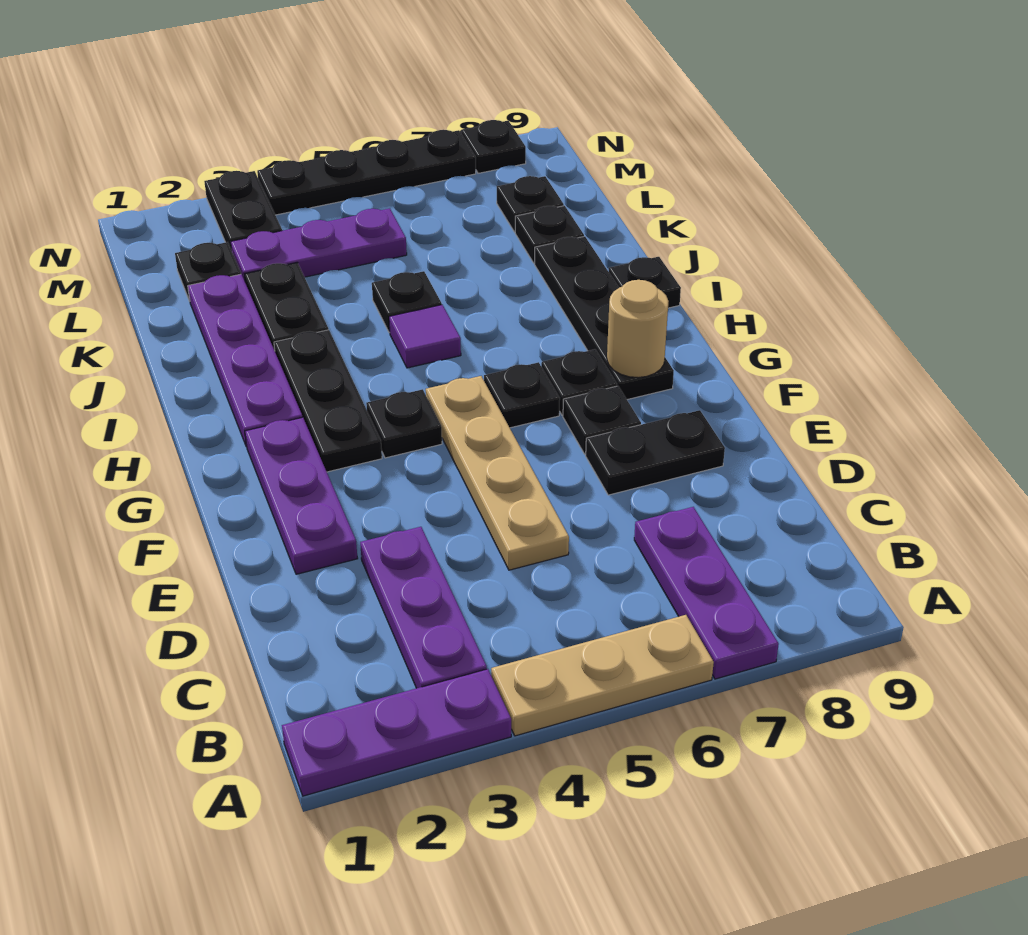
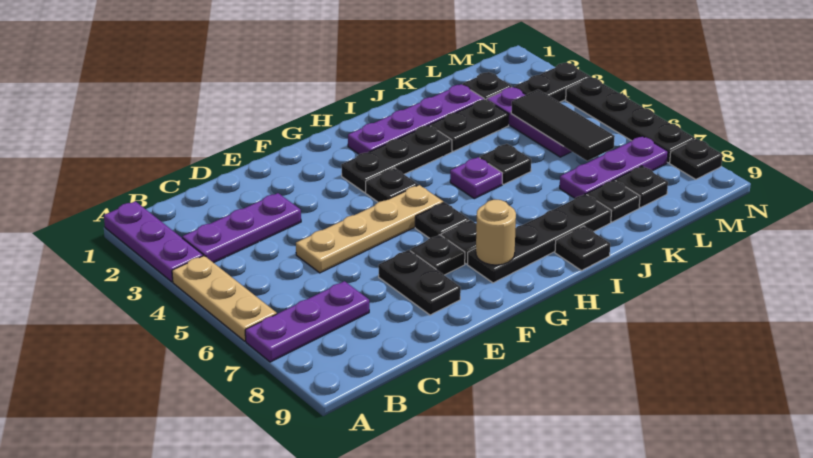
purple plate E2:G2 level 1 -> purple plate K7:M7 level 1
purple tile I5 level 1 -> purple plate I5 level 1
none -> black tile L4:L6 level 2

